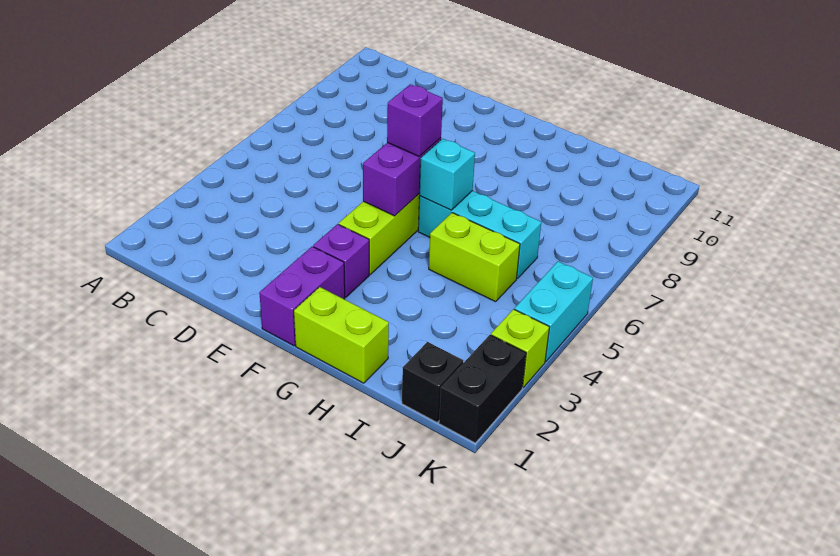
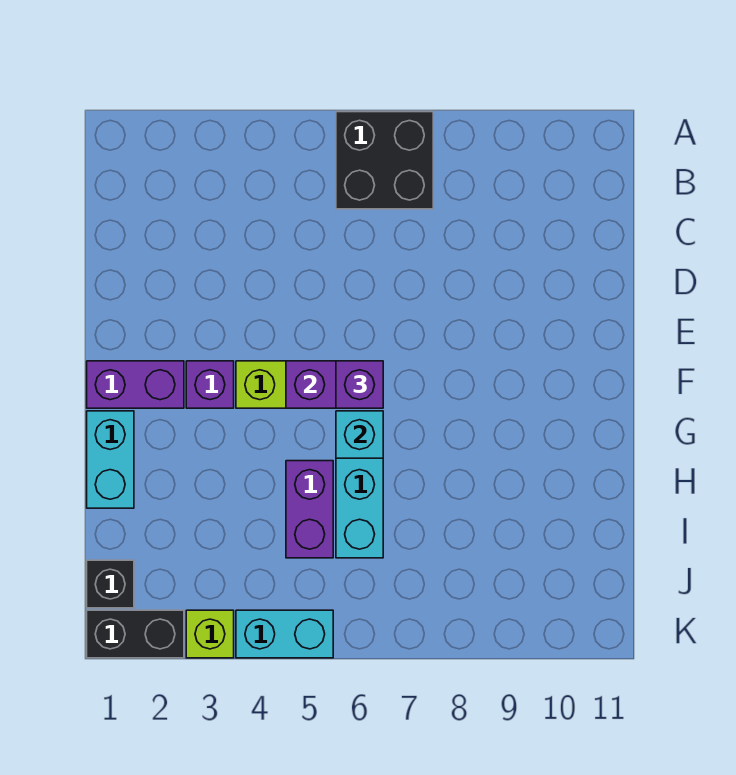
none -> black brick A6:B7 level 1
lime brick G1:H1 level 1 -> cyan brick G1:H1 level 1
lime brick H5:I5 level 1 -> purple brick H5:I5 level 1

